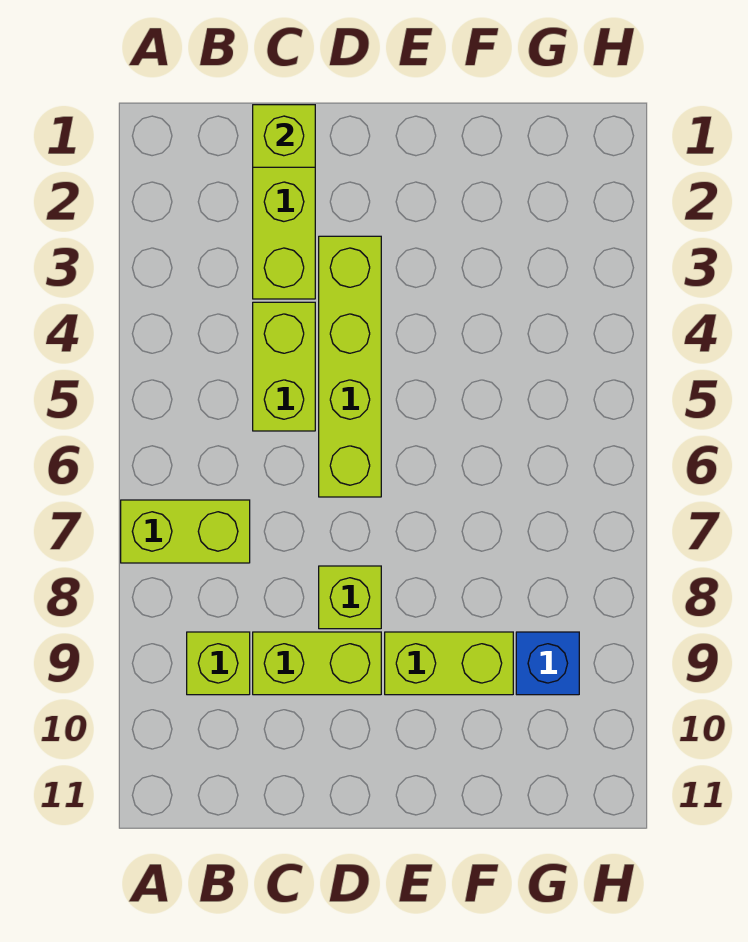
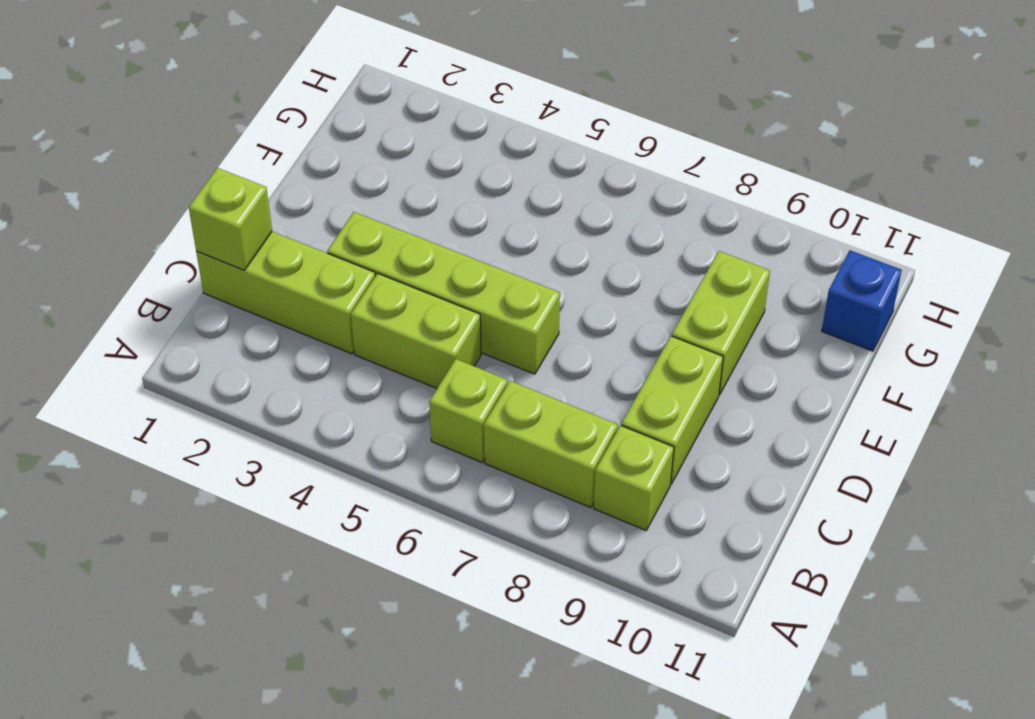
lime brick A7:B7 level 1 -> lime brick B7:B8 level 1
lime brick D8 level 1 -> lime brick B6 level 1
blue brick G9 level 1 -> blue brick G11 level 1

